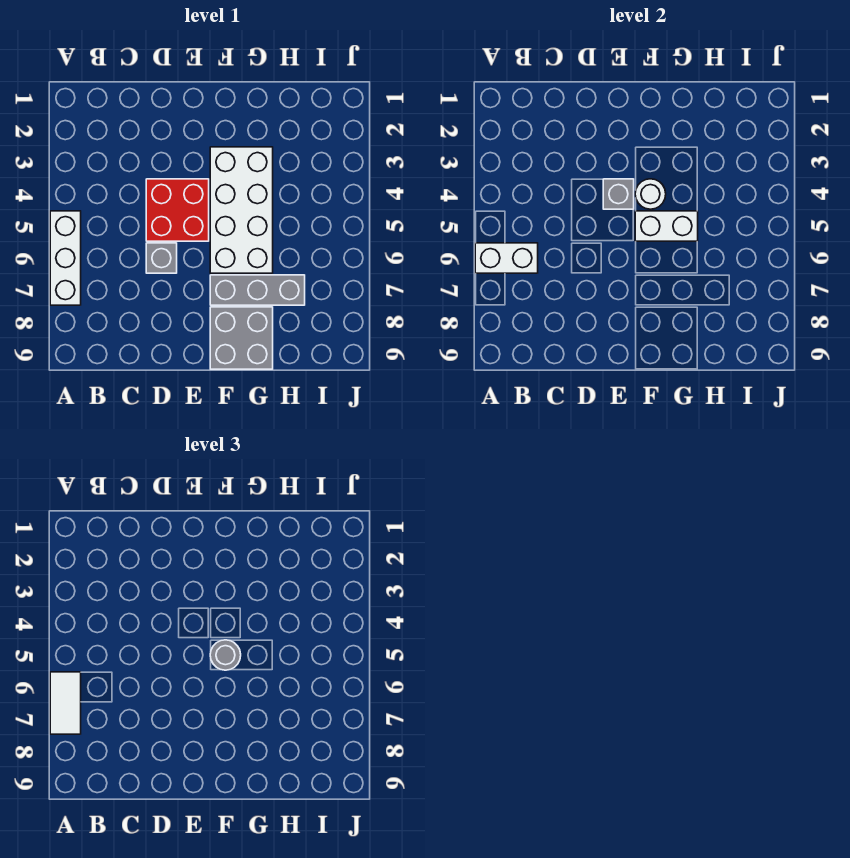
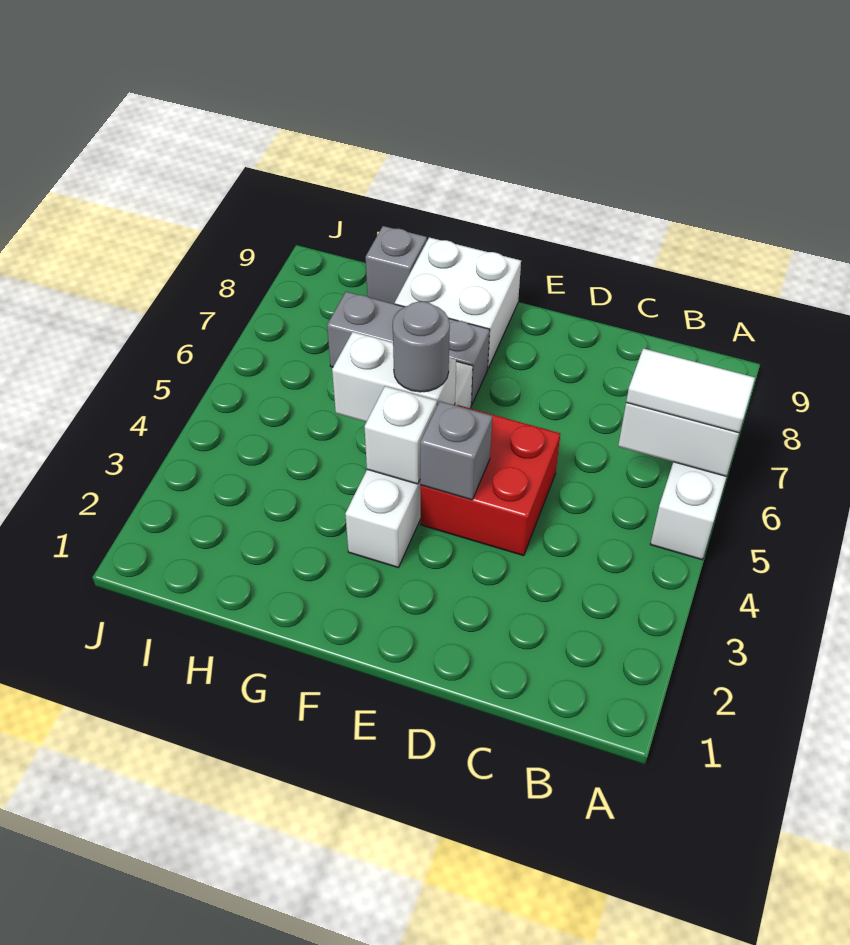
white tile A6:A7 level 3 -> white tile A6:B6 level 3
grey brick D6 level 1 -> grey brick H9 level 1
white brick F3:G6 level 1 -> white brick F3:F6 level 1
white round brick F4 level 2 -> white brick F4 level 2
grey brick F8:G9 level 1 -> white brick F8:G9 level 1

